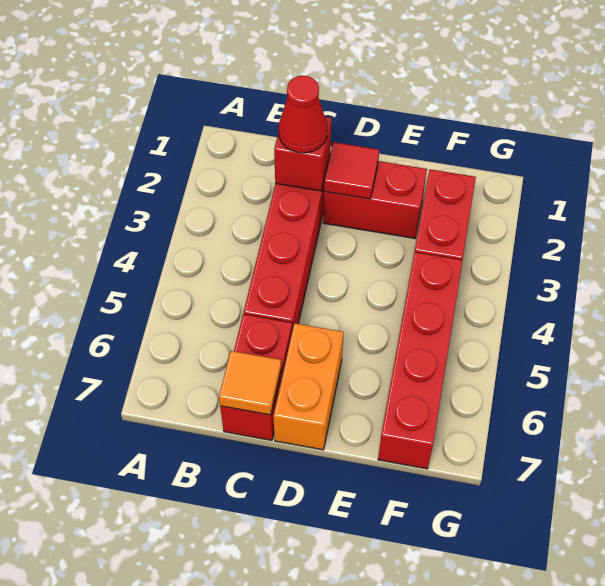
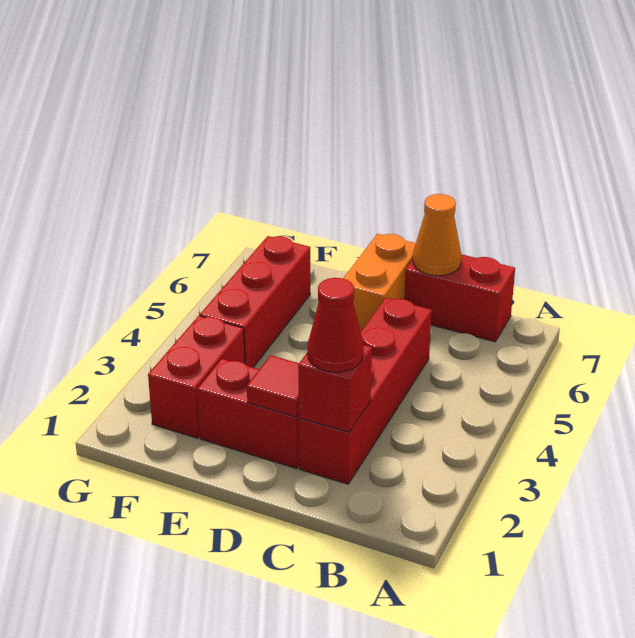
red brick C6:C7 level 1 -> red brick B7:C7 level 1
orange tile C7 level 2 -> orange cone C7 level 2
red brick F4:F7 level 1 -> red brick F4:F6 level 1

